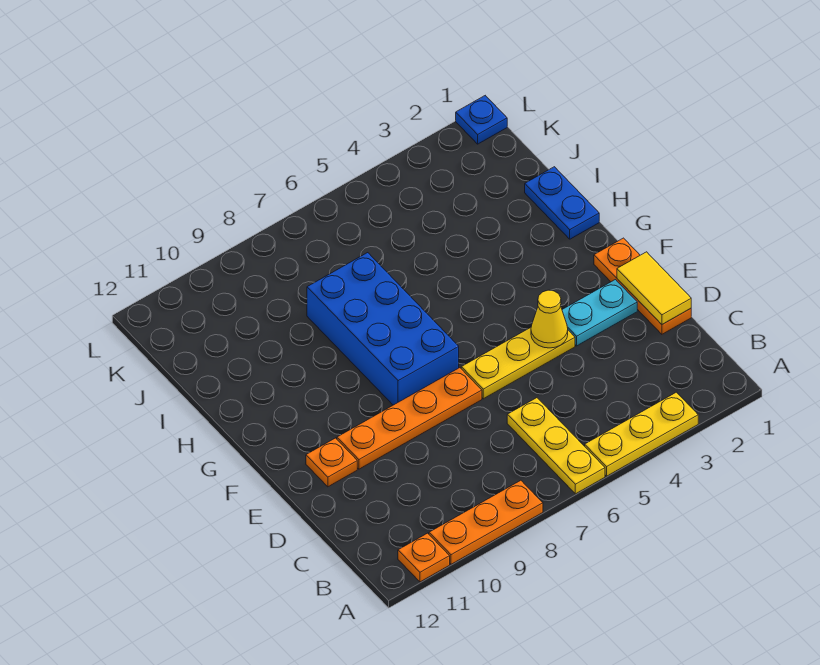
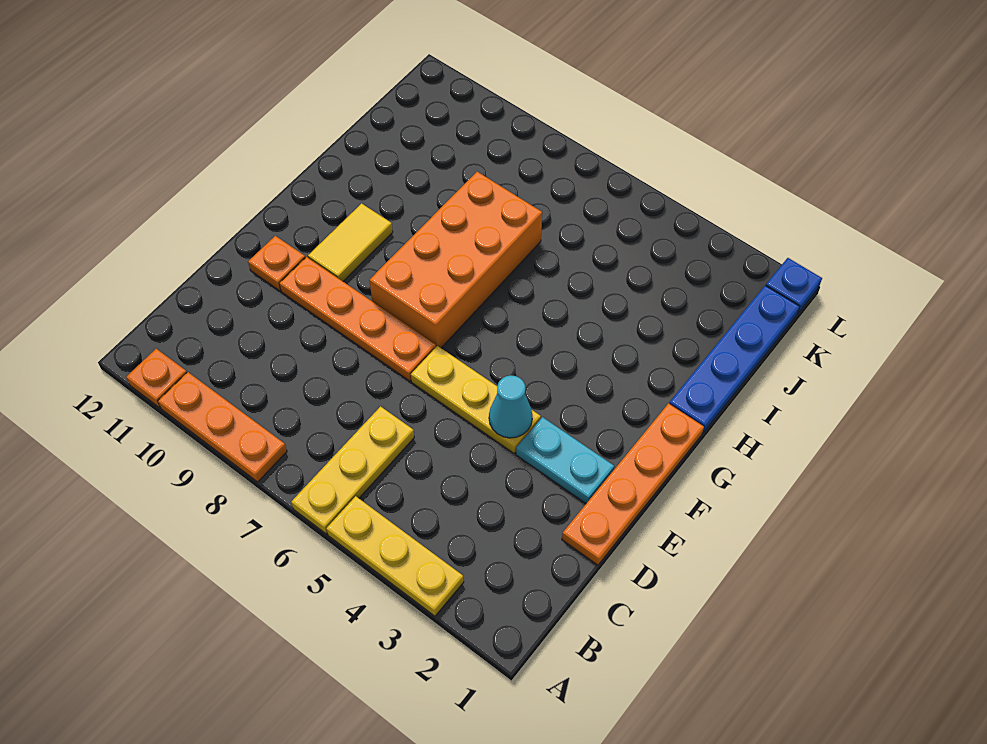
orange plate D1:F1 level 1 -> orange plate D1:G1 level 1
yellow tile D1:E1 level 2 -> yellow tile F10:G10 level 1
yellow cone E4 level 2 -> cyan cone E4 level 2
blue brick F7:I8 level 1 -> orange brick F7:I8 level 1
blue plate H1:I1 level 1 -> blue plate H1:K1 level 1

